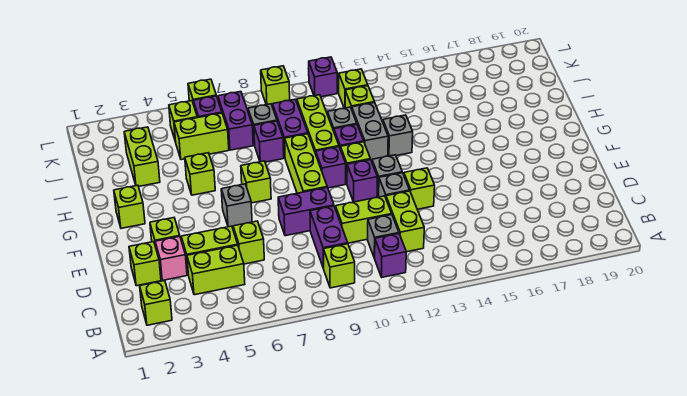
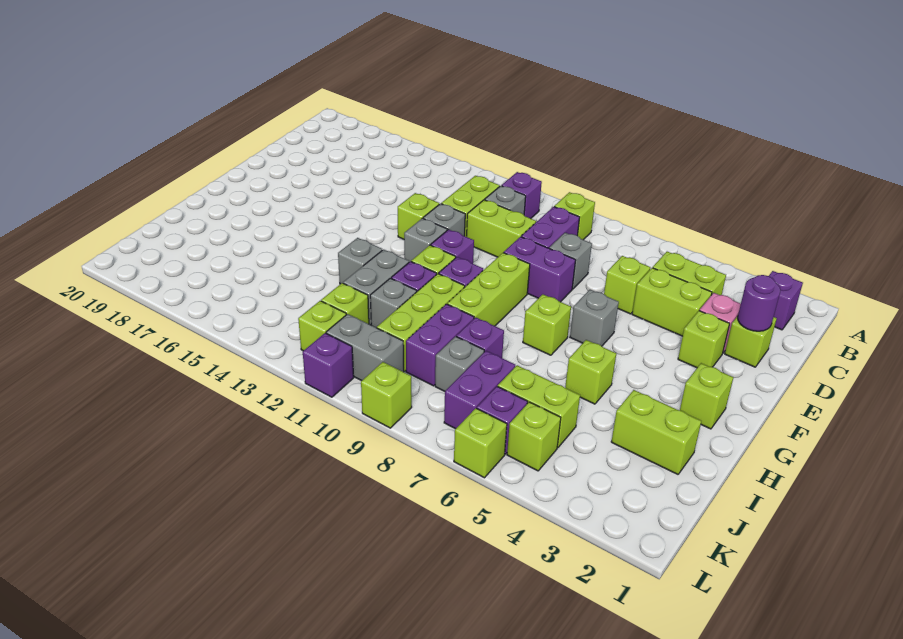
lime brick B2 level 1 -> purple brick B2 level 1
none -> purple round brick D2 level 2
none -> grey brick D8 level 1
lime brick I3:J3 level 1 -> lime brick I2:I3 level 1
none -> grey brick K10:K11 level 1

